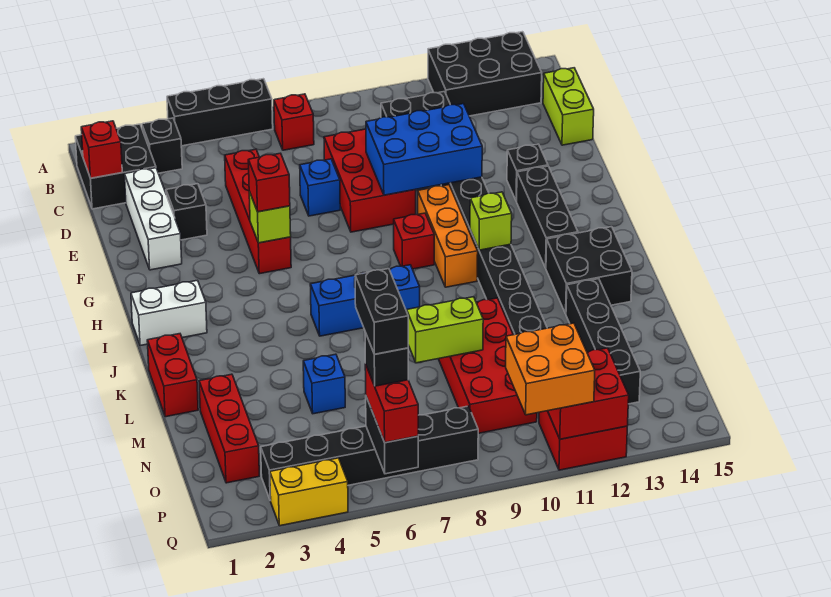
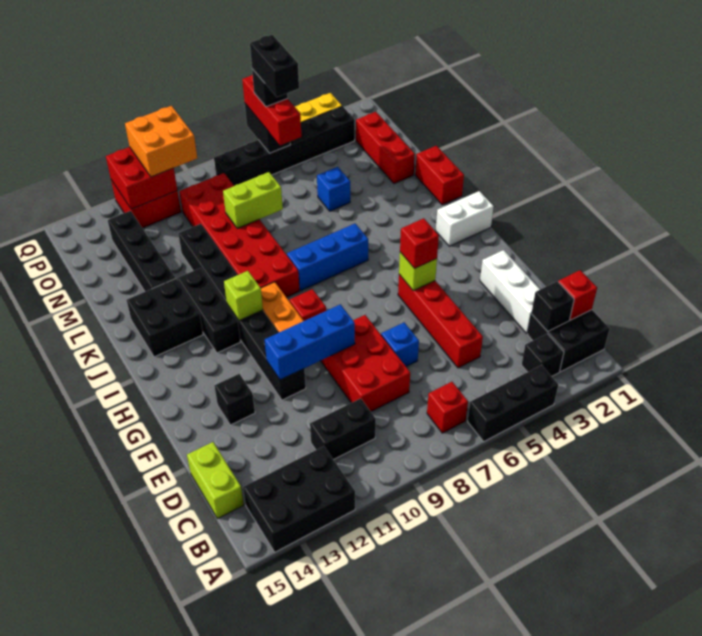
black brick E3 level 1 -> black brick C2 level 2
blue brick E9:F11 level 2 -> blue brick F9:F11 level 2
black brick G13:I13 level 1 -> black brick I12:K12 level 1
red brick L9:O10 level 1 -> red brick J9:O10 level 1
red brick P6:Q6 level 3 -> red brick O6:Q6 level 3

